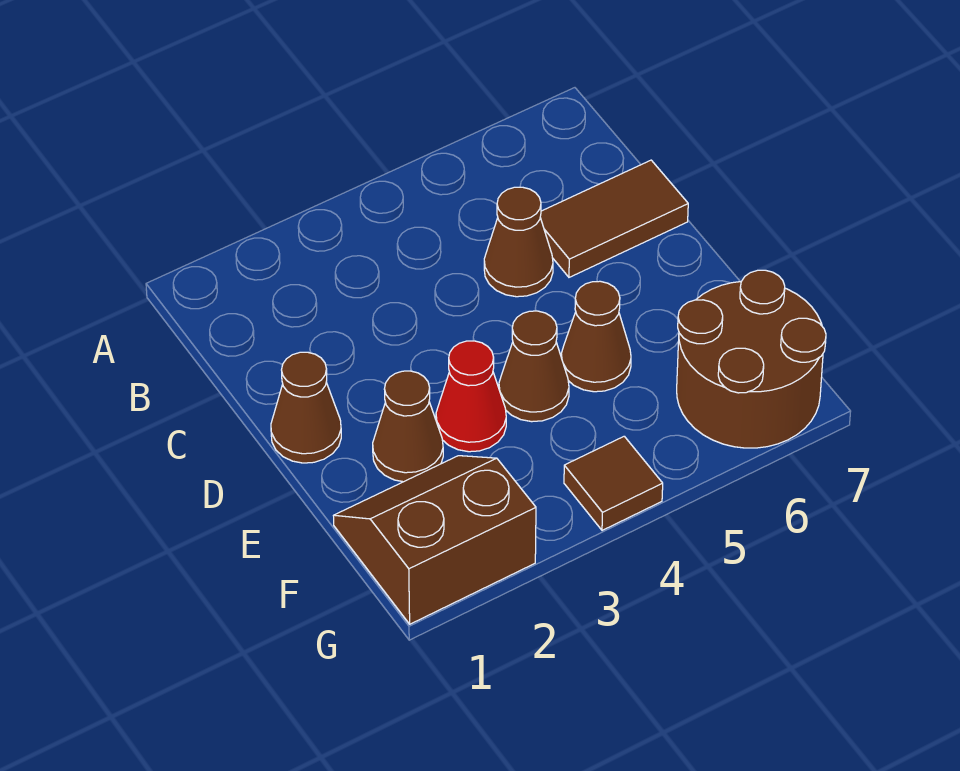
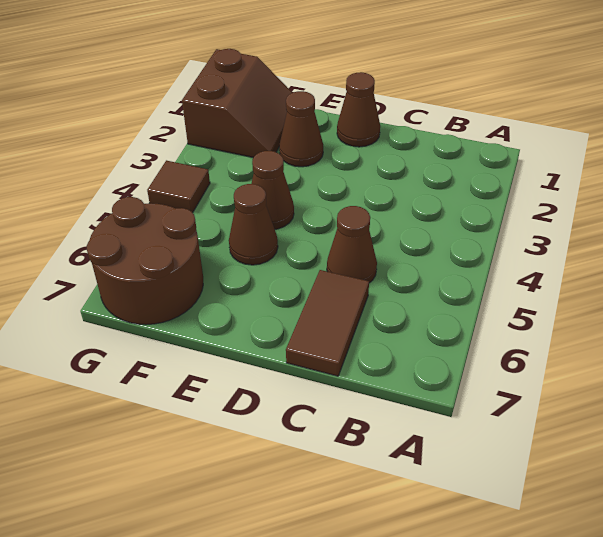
red cone E3 level 1 -> none

